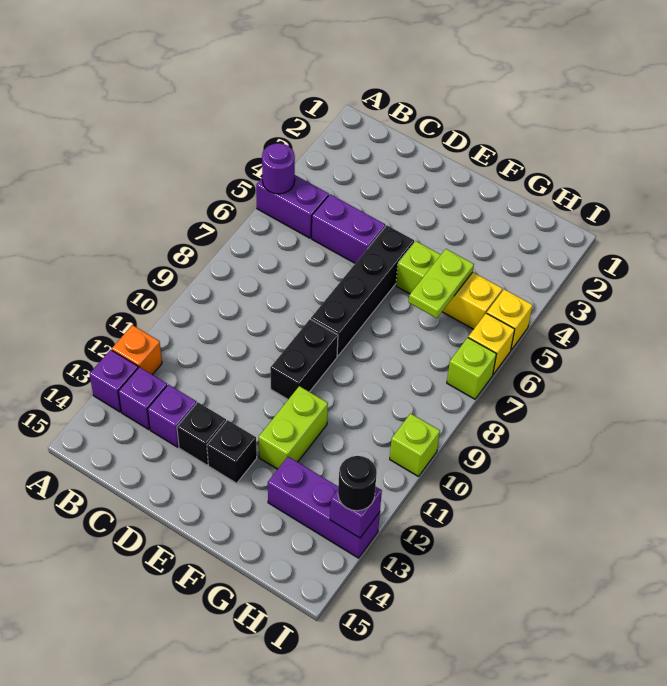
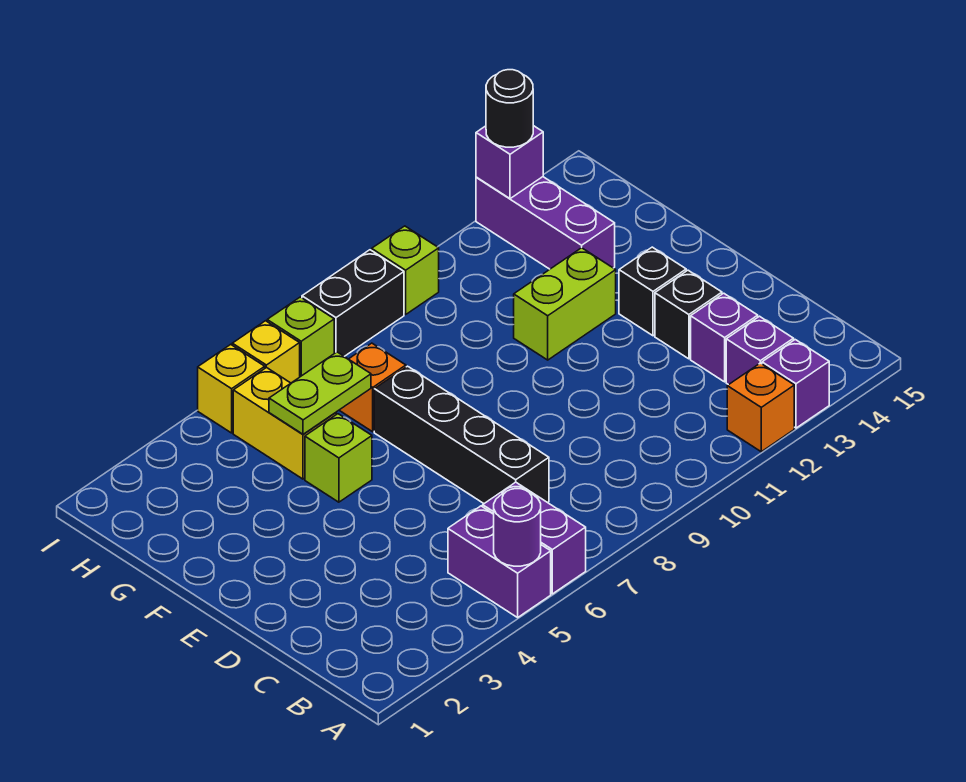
purple brick C5:D5 level 1 -> purple brick A6:B6 level 1
black brick E5:E8 level 1 -> black brick C7:F7 level 1
black brick E9:E10 level 1 -> black brick I8:I9 level 1
none -> orange brick G7 level 1

